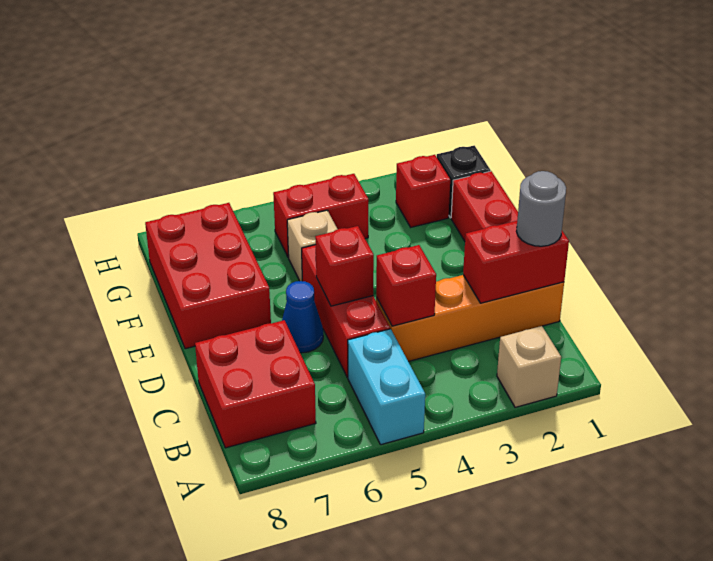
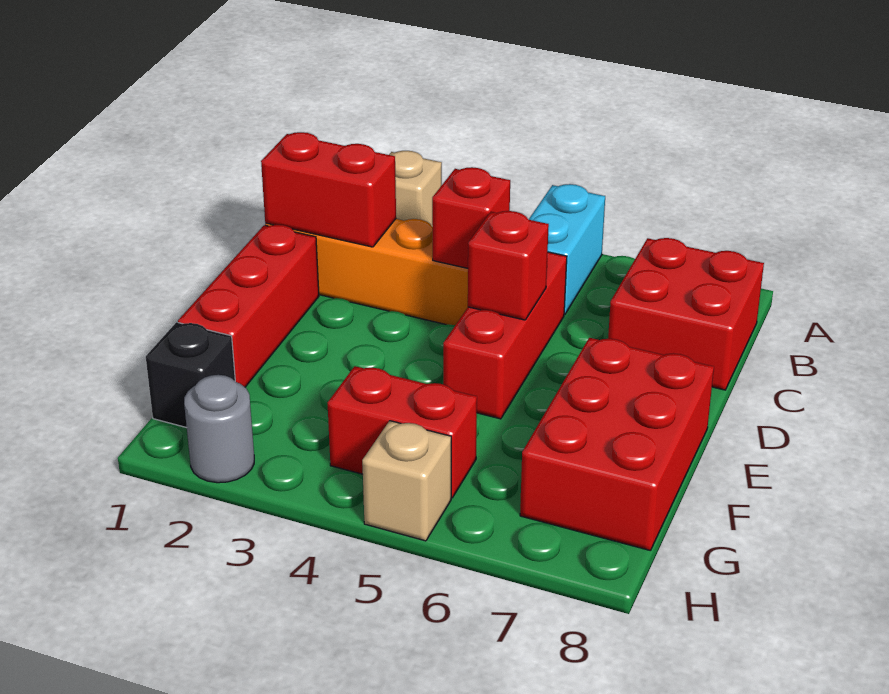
grey round brick C1 level 3 -> grey round brick H2 level 1
blue cone D6 level 1 -> none
tan brick F5 level 1 -> tan brick H5 level 1
red brick G2 level 1 -> none

